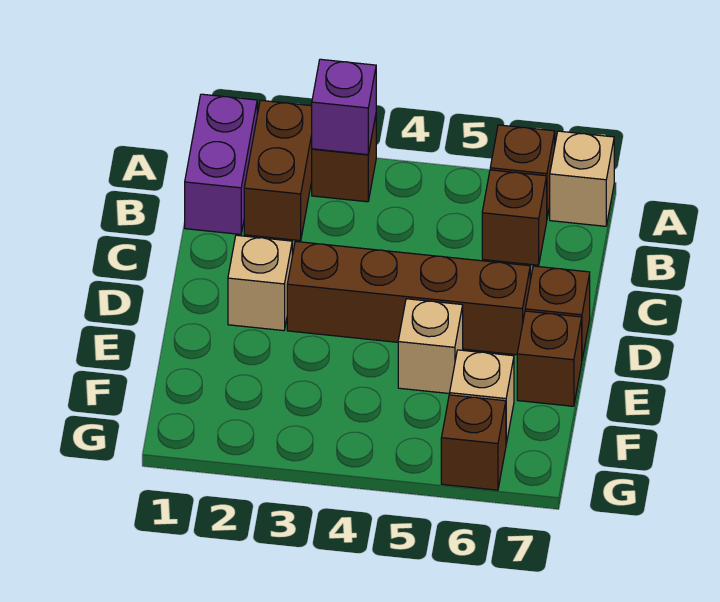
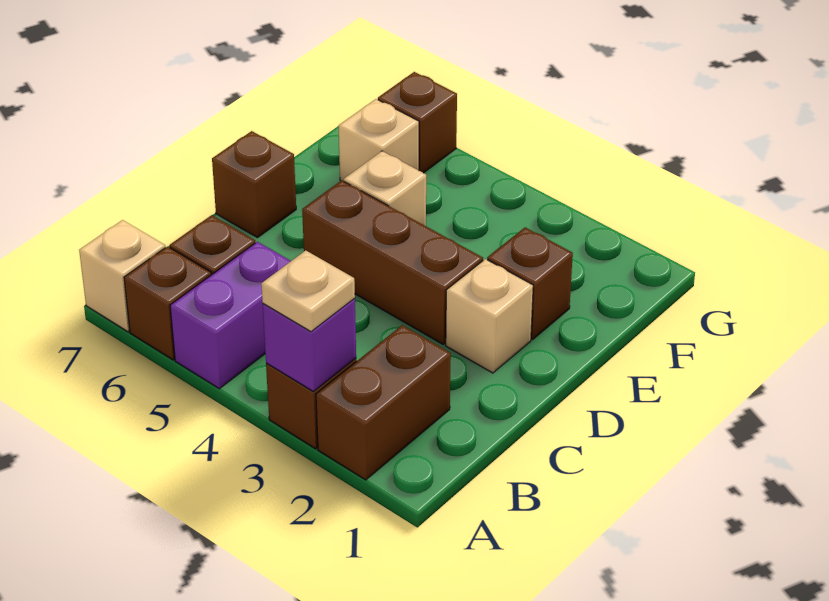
purple brick A1:B1 level 1 -> purple brick A5:B5 level 1
none -> tan plate A3 level 3
brown brick D3:D6 level 1 -> brown brick D3:D5 level 1
brown brick E7 level 1 -> brown brick E2 level 1

